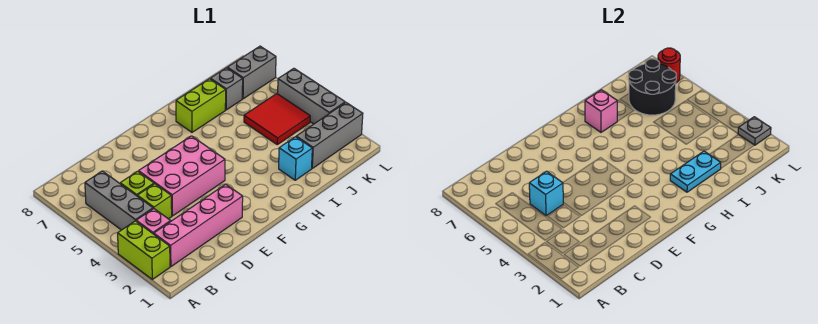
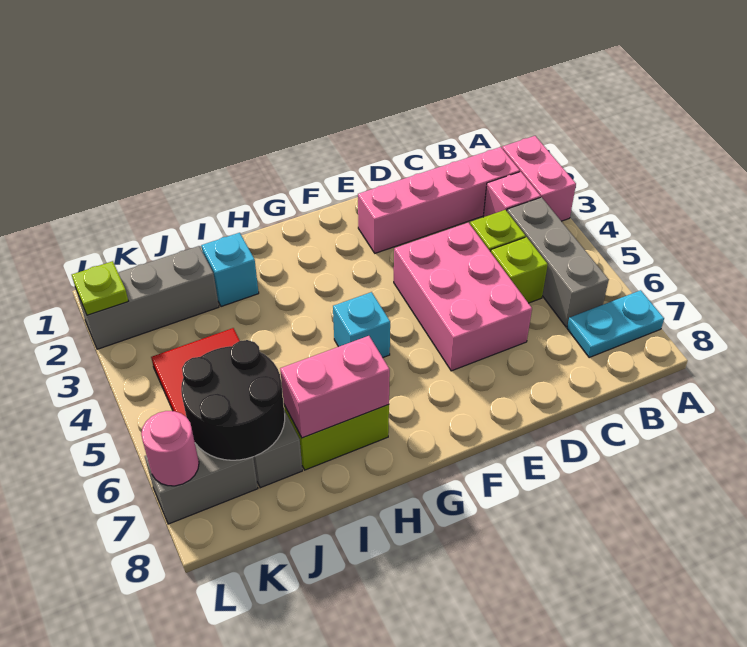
lime brick A2:A3 level 1 -> pink brick A2:A3 level 1
cyan brick C5 level 2 -> cyan brick G5 level 1
pink brick D4:F5 level 1 -> pink brick D4:E6 level 1
cyan plate H2:I2 level 2 -> cyan plate A7:B7 level 1
pink brick H7 level 2 -> pink brick H7:I7 level 2
grey plate L2 level 2 -> lime plate L2 level 2
grey brick L3:L5 level 1 -> none
red round brick L7 level 2 -> pink round brick L7 level 2

